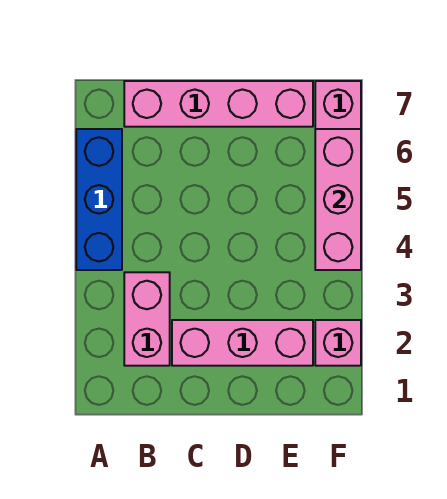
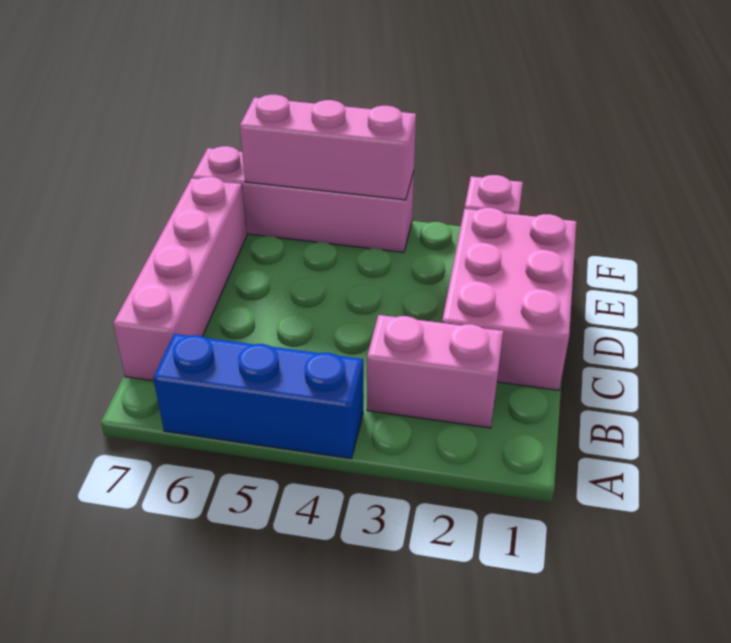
pink brick C2:E2 level 1 -> pink brick C1:E2 level 1

